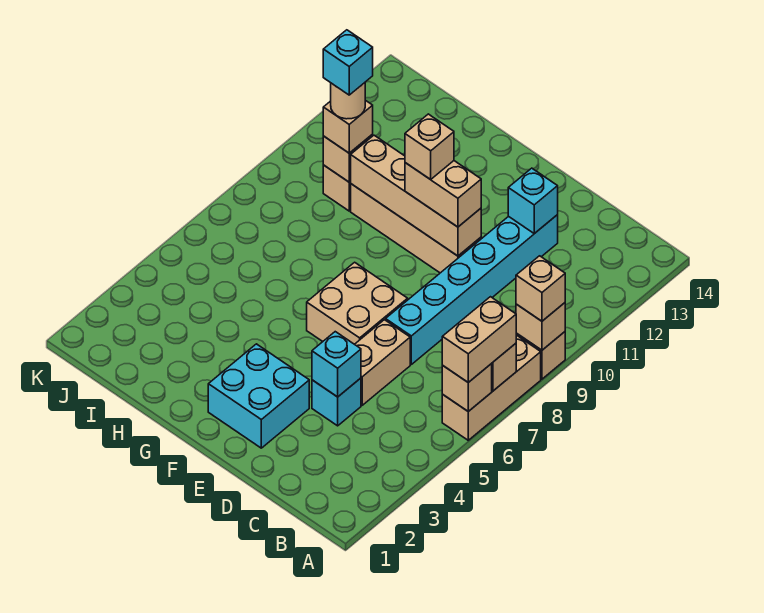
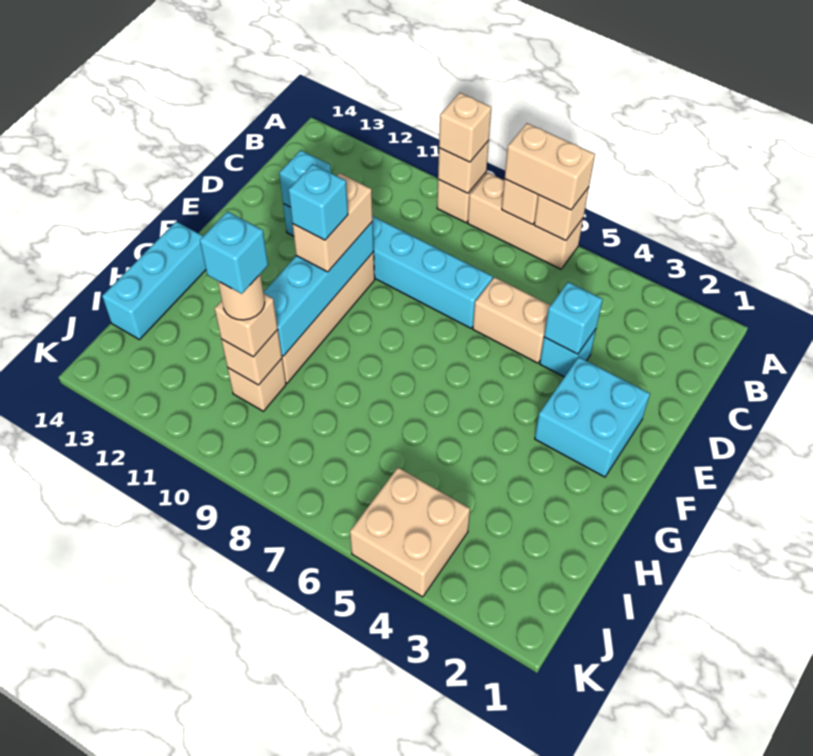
tan brick E6:F7 level 1 -> tan brick J4:K5 level 1
tan brick E10:H10 level 2 -> cyan brick E10:H10 level 2
tan brick F10 level 4 -> cyan brick F10 level 4
none -> cyan brick G14:I14 level 1

